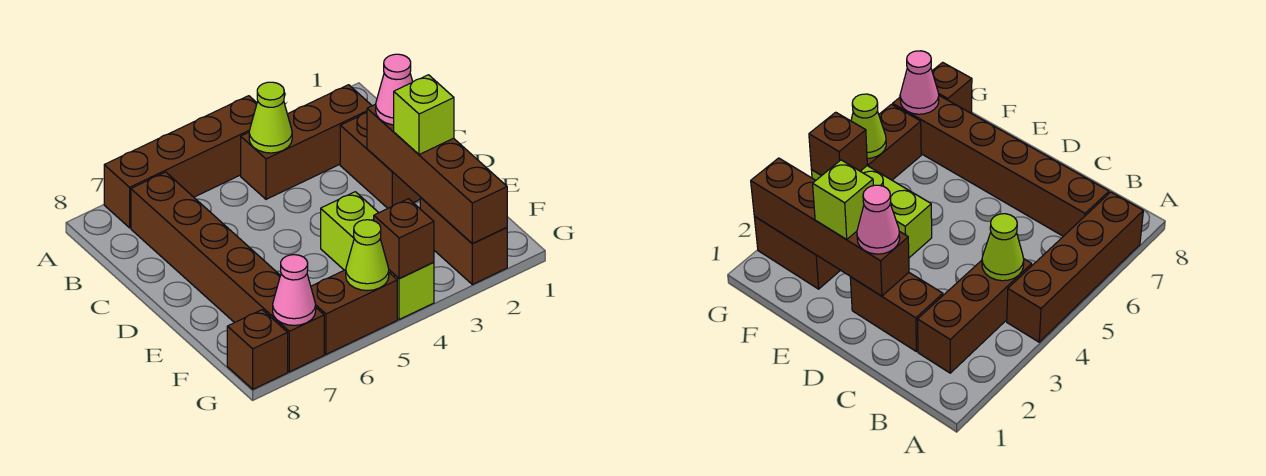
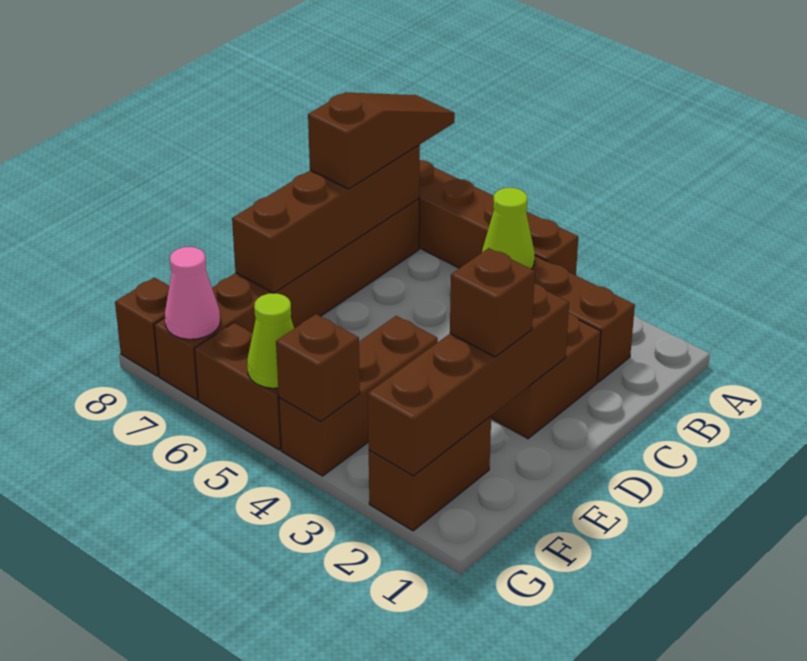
none -> brown slope A7:C7 level 3 top C
none -> brown brick B7:E7 level 2
pink cone D2 level 3 -> none
lime brick E2 level 3 -> brown brick E2 level 3
lime brick E4:G4 level 1 -> brown brick E4:G4 level 1

